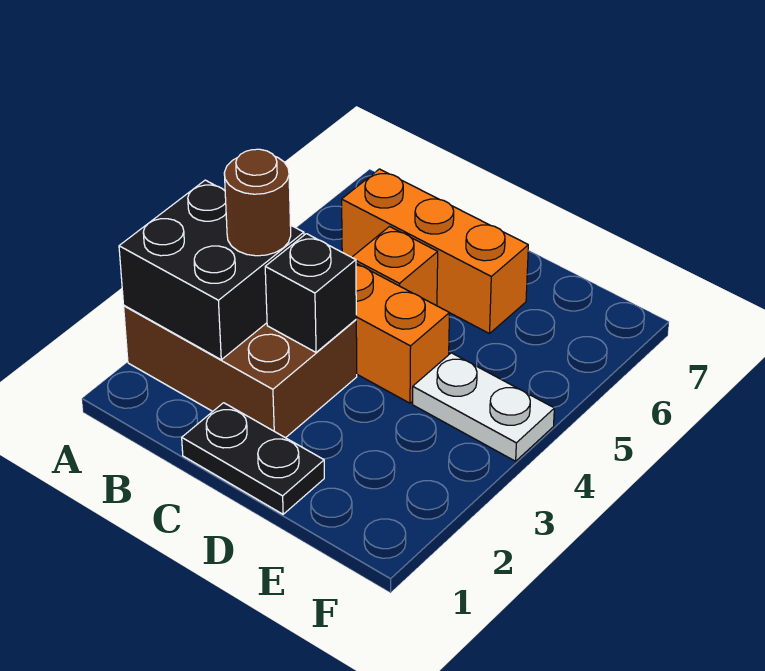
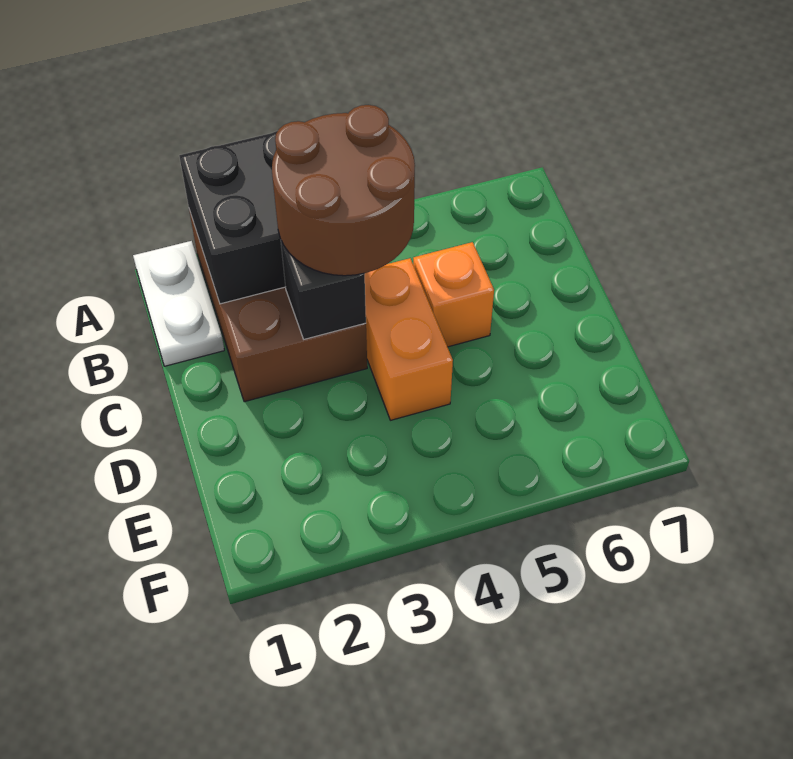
brown round brick B3 level 3 -> brown round brick B3:C4 level 3
orange brick B6:D6 level 1 -> none
black plate C1:D1 level 1 -> none
white plate E4:F4 level 1 -> white plate A1:B1 level 1

